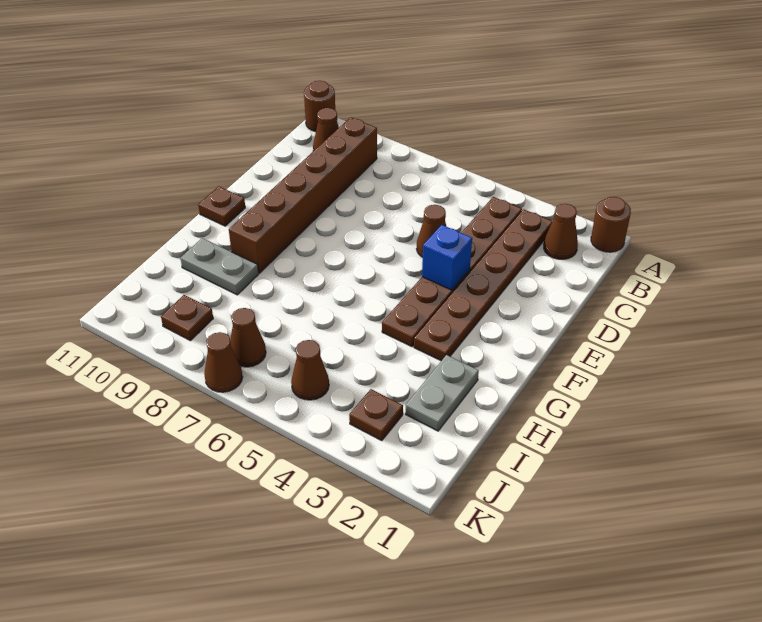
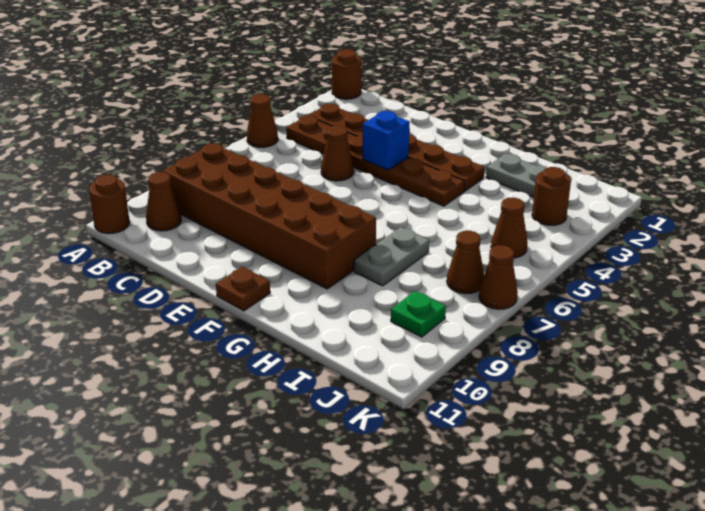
brown cone B2 level 1 -> brown cone A5 level 1
brown brick B9:G9 level 1 -> brown brick B8:G9 level 1
grey plate H9:H10 level 1 -> grey plate H7:H8 level 1
brown plate J3 level 1 -> brown round brick J3 level 1
brown plate J9 level 1 -> green plate J9 level 1

